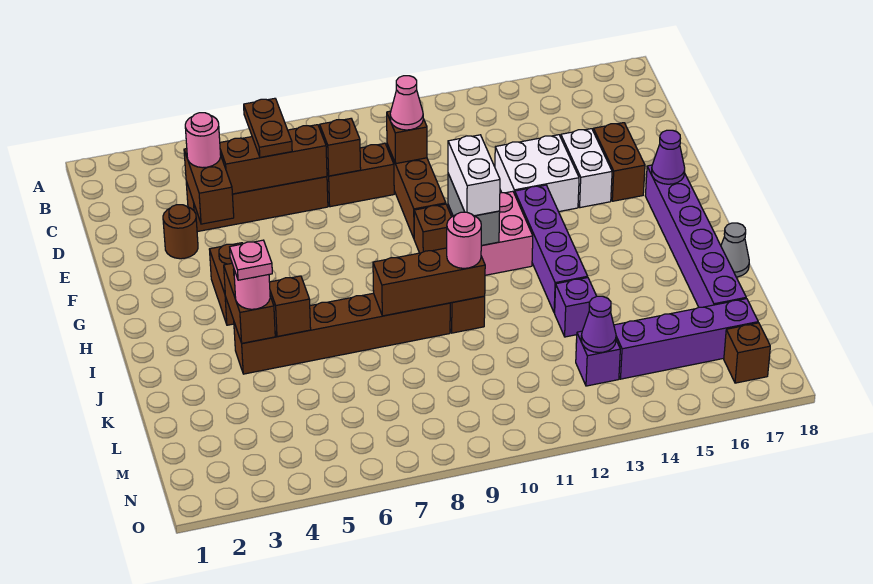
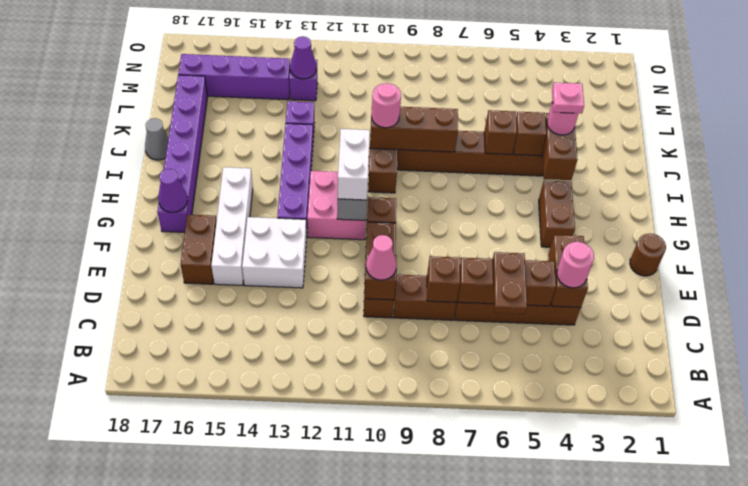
brown round brick E3 level 1 -> brown round brick F1 level 1
white brick E15:F15 level 1 -> white brick E15:H15 level 1
brown brick N17 level 1 -> brown brick J6 level 2

